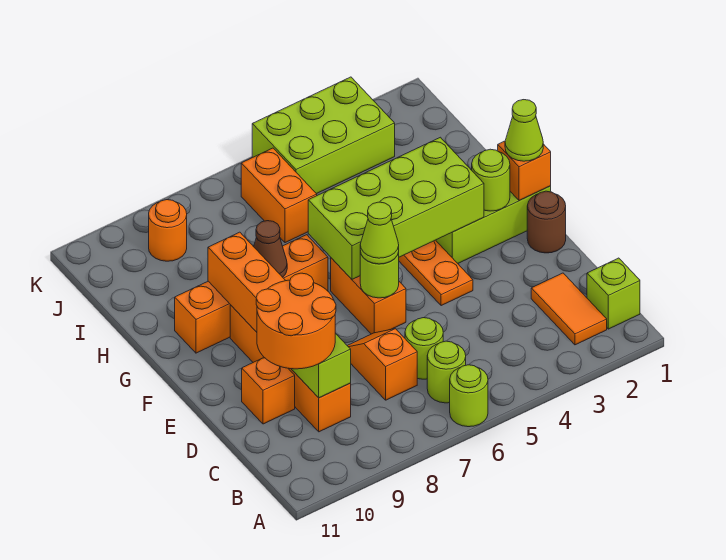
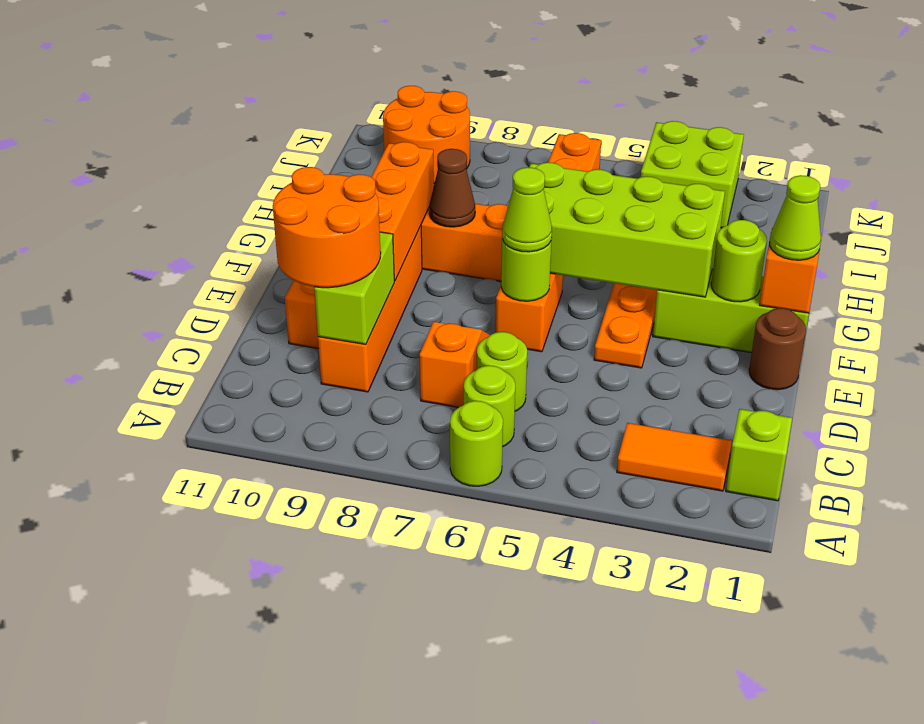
orange tile B2:C2 level 1 -> orange tile B2:B3 level 1
lime brick J3:K5 level 1 -> lime brick J3:K4 level 1
orange round brick J9 level 1 -> orange round brick J9:K10 level 1

